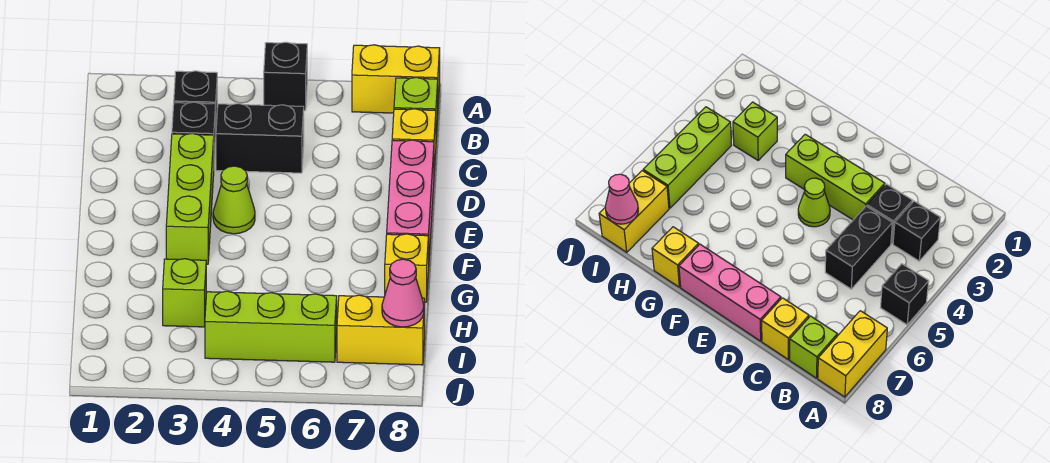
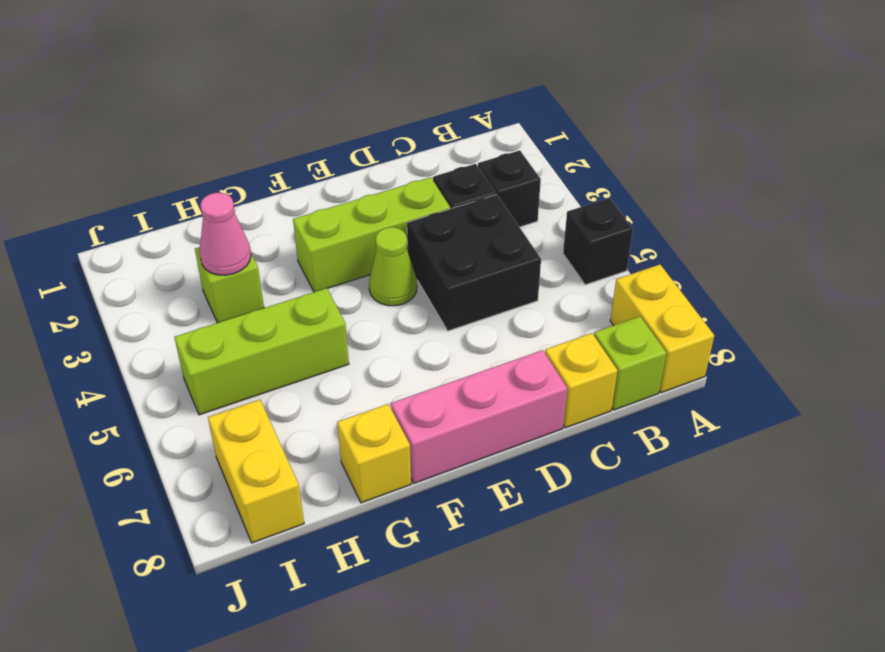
black brick C4:C5 level 1 -> black brick C4:D5 level 1
lime brick I4:I6 level 1 -> lime brick G5:I5 level 1
pink cone I8 level 2 -> pink cone H3 level 2

